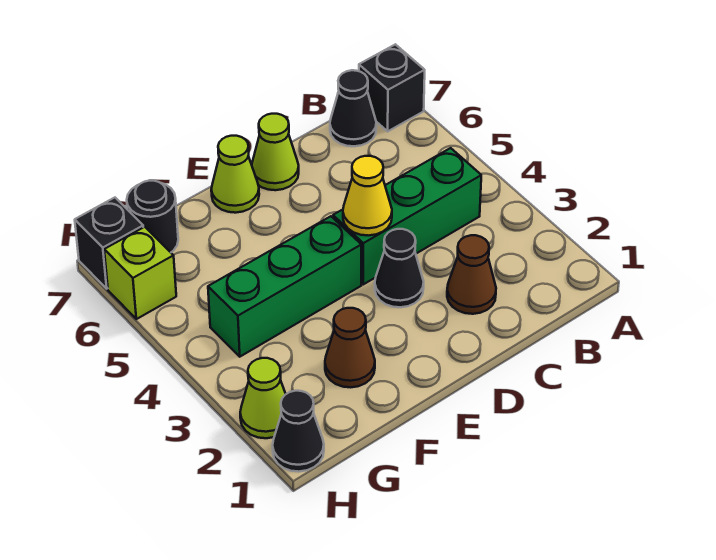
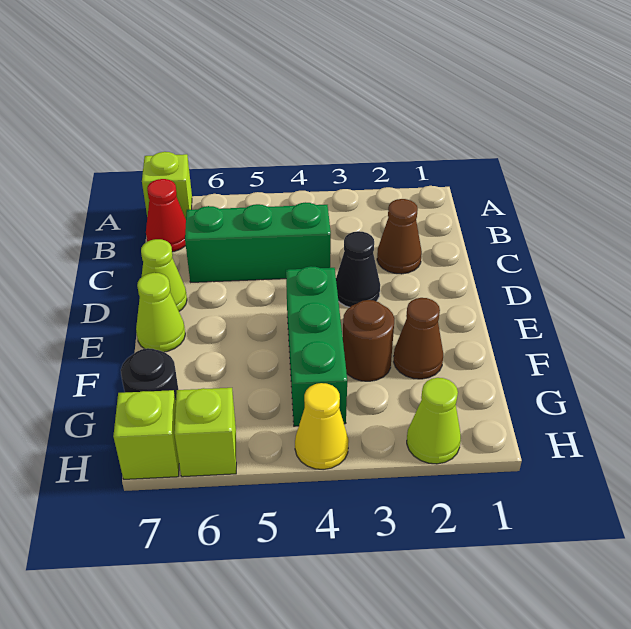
black brick A7 level 1 -> lime brick A7 level 1
green brick B4:D4 level 1 -> green brick C4:C6 level 1
black cone B7 level 1 -> red cone B7 level 1
yellow cone D4 level 2 -> yellow cone H4 level 1
none -> brown round brick F3 level 1
black cone H1 level 1 -> none
black brick H7 level 1 -> lime brick H7 level 1

